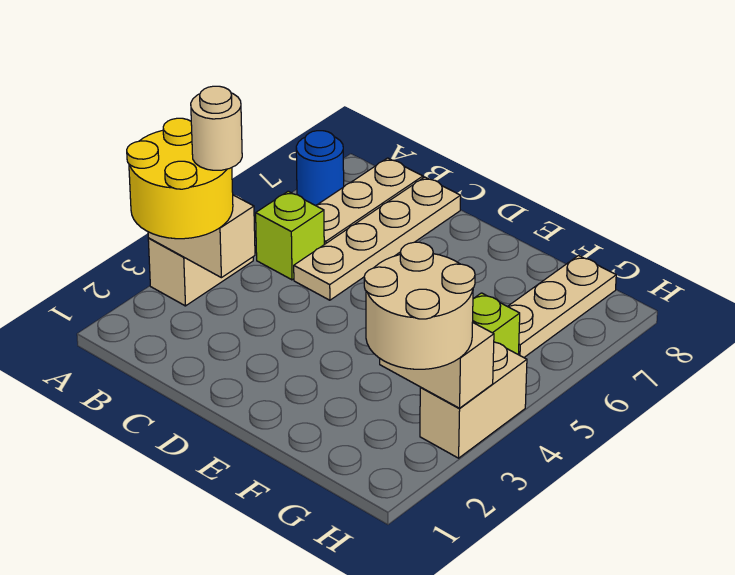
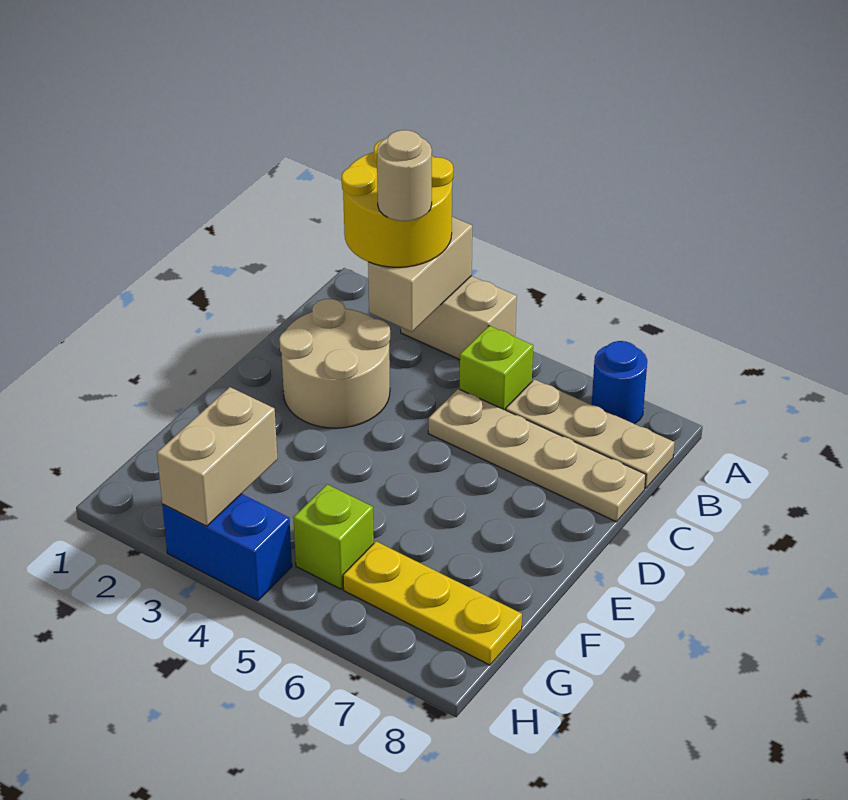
tan round brick G2:H3 level 3 -> tan round brick C2:D3 level 1
tan plate G6:G8 level 1 -> yellow plate G6:G8 level 1
tan brick H3:H4 level 1 -> blue brick H3:H4 level 1

